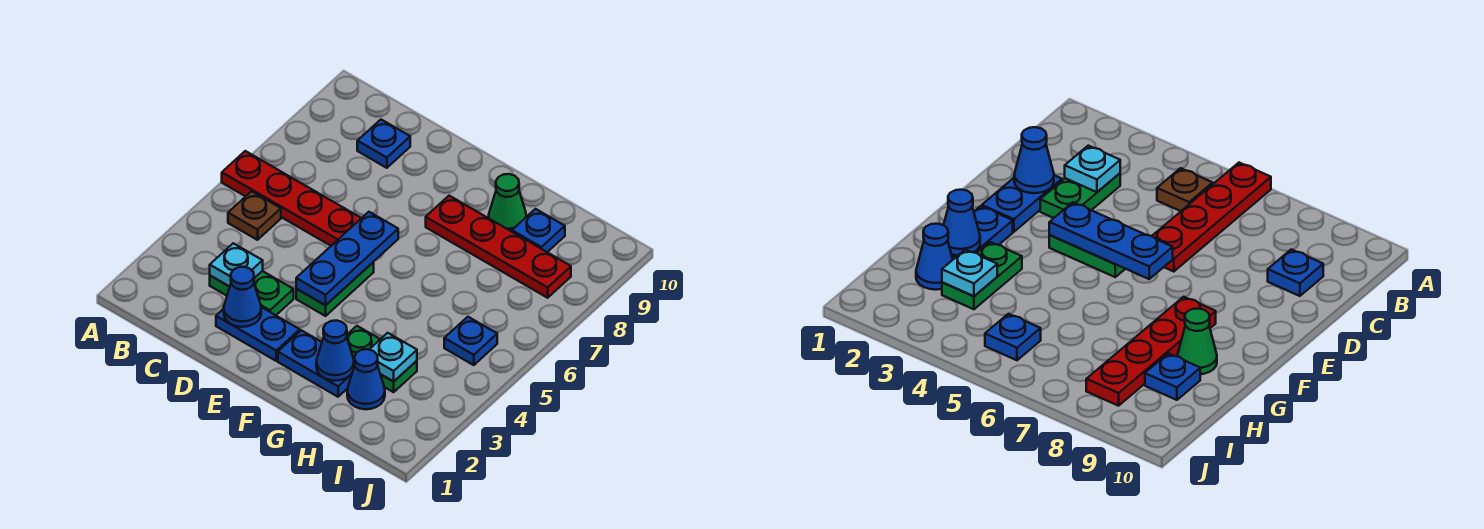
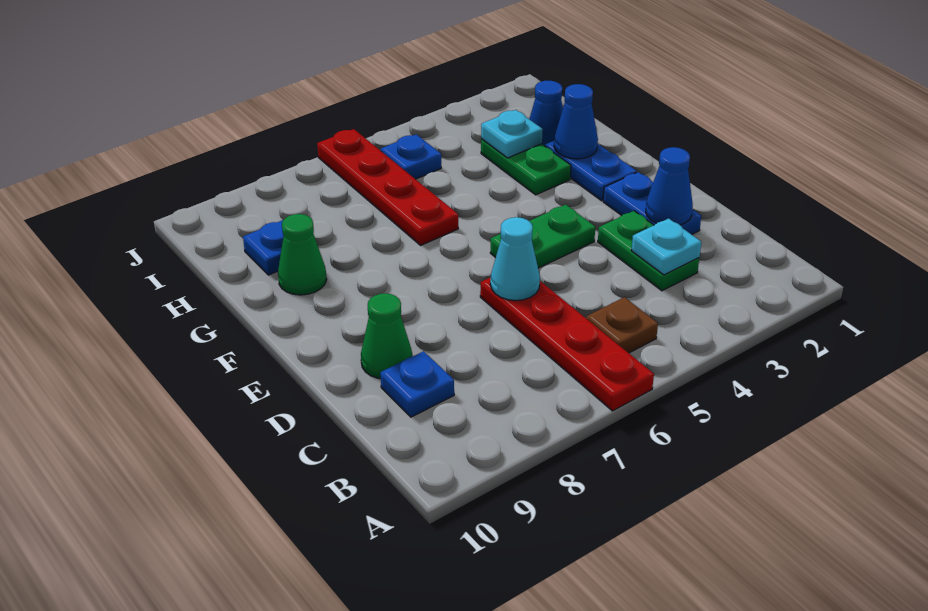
none -> cyan cone D6 level 2
none -> green cone D9 level 1
blue plate E4:E6 level 2 -> none
red plate F8:I8 level 1 -> red plate G6:J6 level 1

